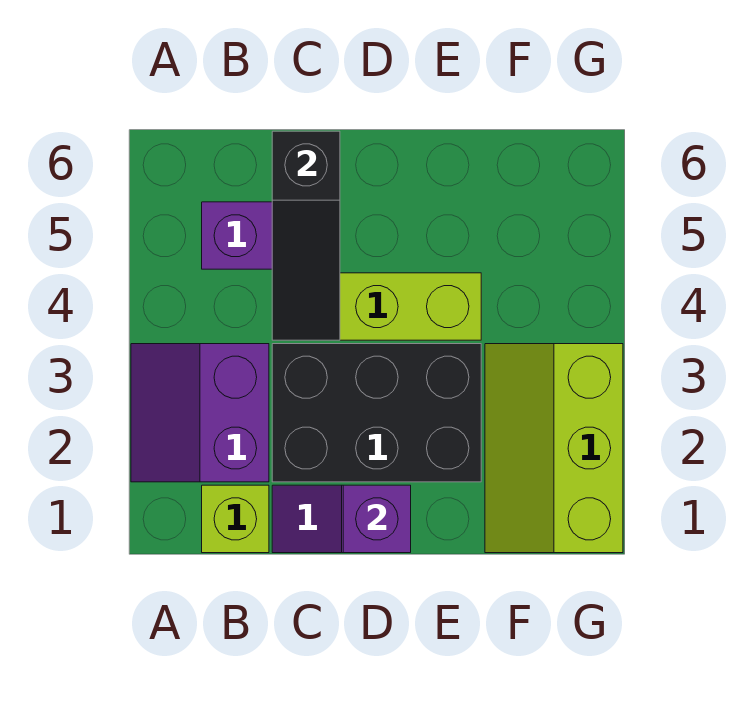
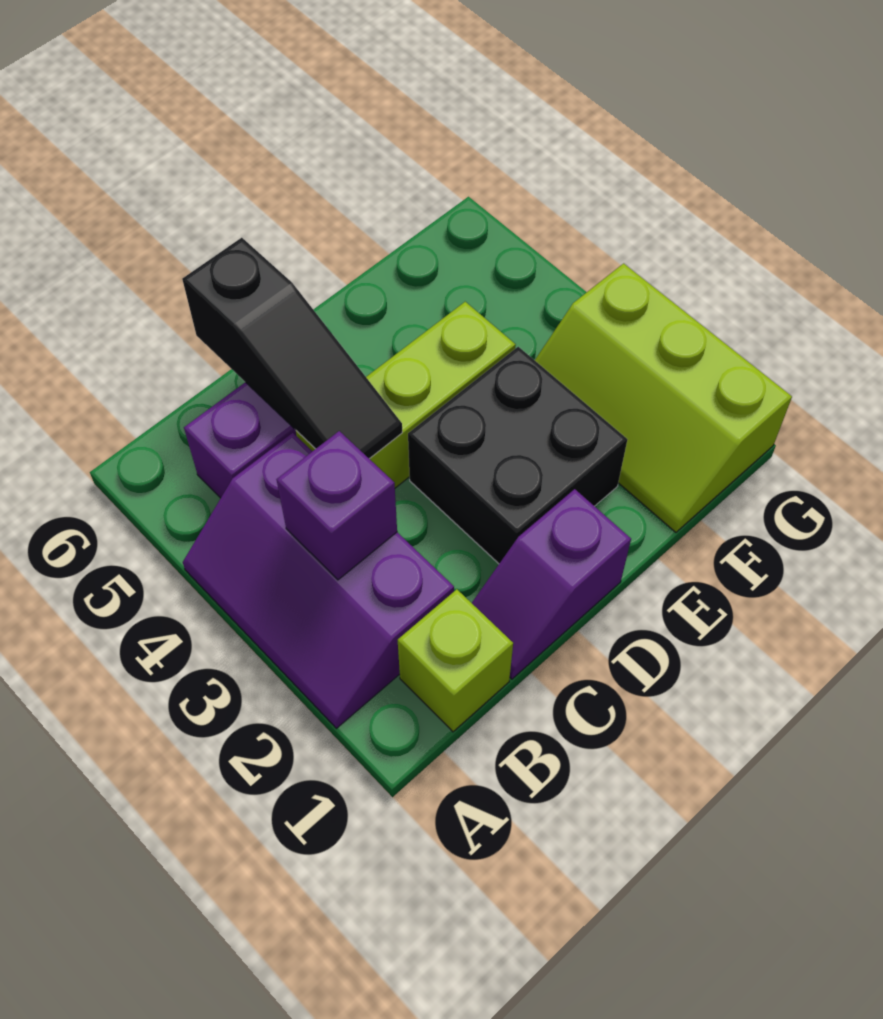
purple slope A2:B3 level 1 top B -> purple slope A2:B4 level 1 top B
black brick C2:E3 level 1 -> black brick D2:E3 level 1
purple brick D1 level 2 -> purple brick B3 level 2

